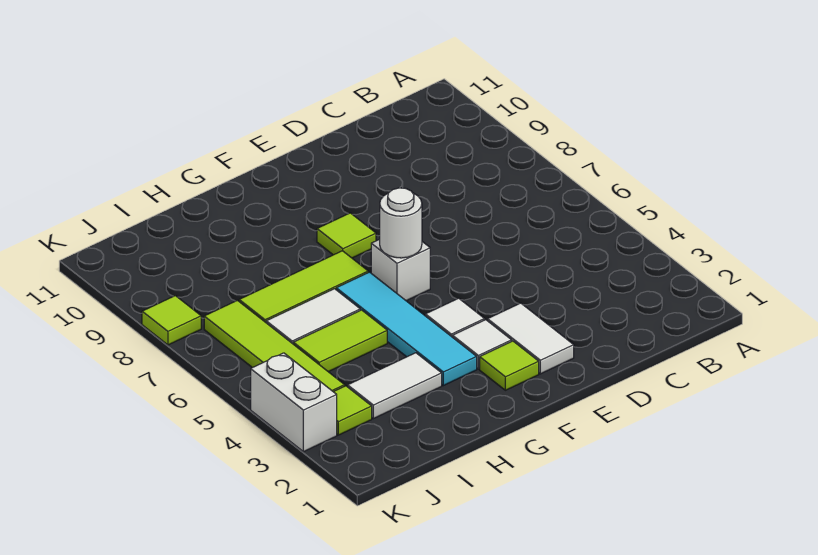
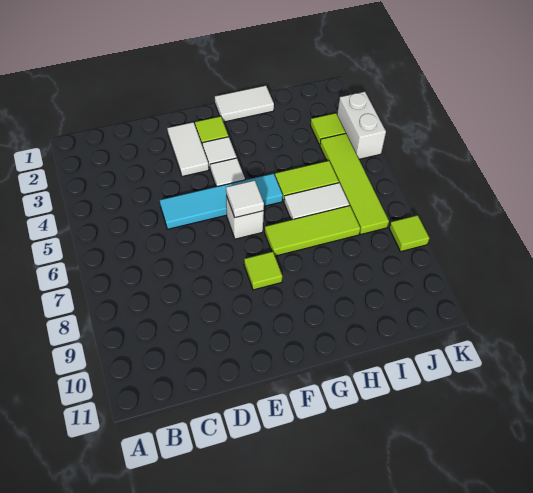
white round brick F6 level 2 -> white tile F6 level 2
cyan tile G3:G6 level 1 -> cyan tile D5:G5 level 1
white tile H3:I3 level 1 -> white tile G1:H1 level 1

